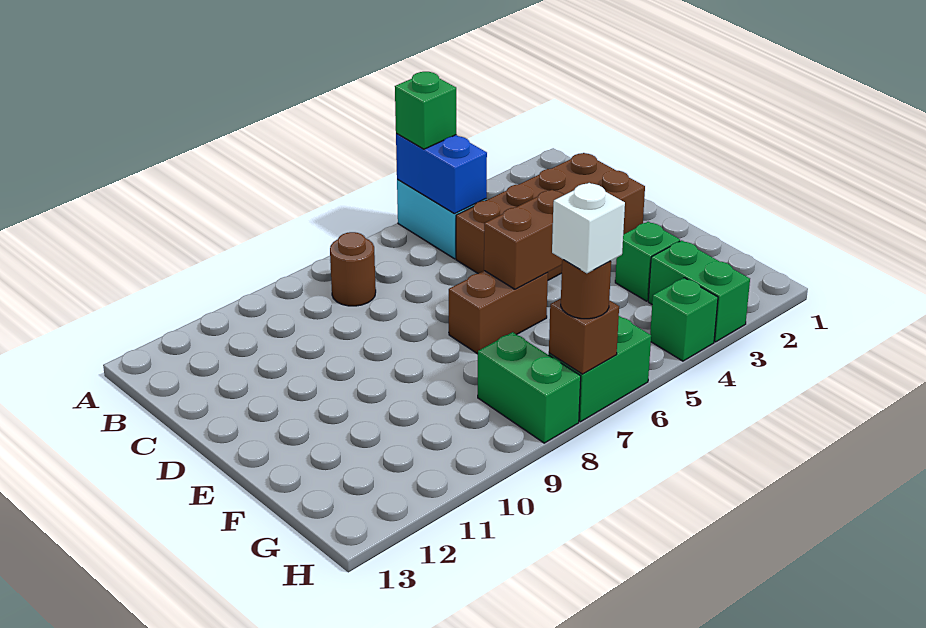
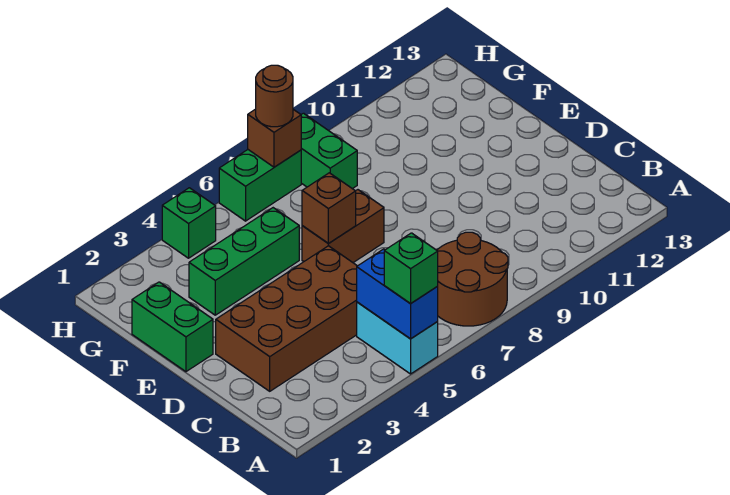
brown round brick B8 level 1 -> brown round brick A7:B8 level 1
brown brick E5:E6 level 2 -> brown brick E6 level 2
green brick F3 level 1 -> green brick F3:F5 level 1
green brick G3:H3 level 1 -> green brick E1:F1 level 1
white brick H7 level 4 -> none

